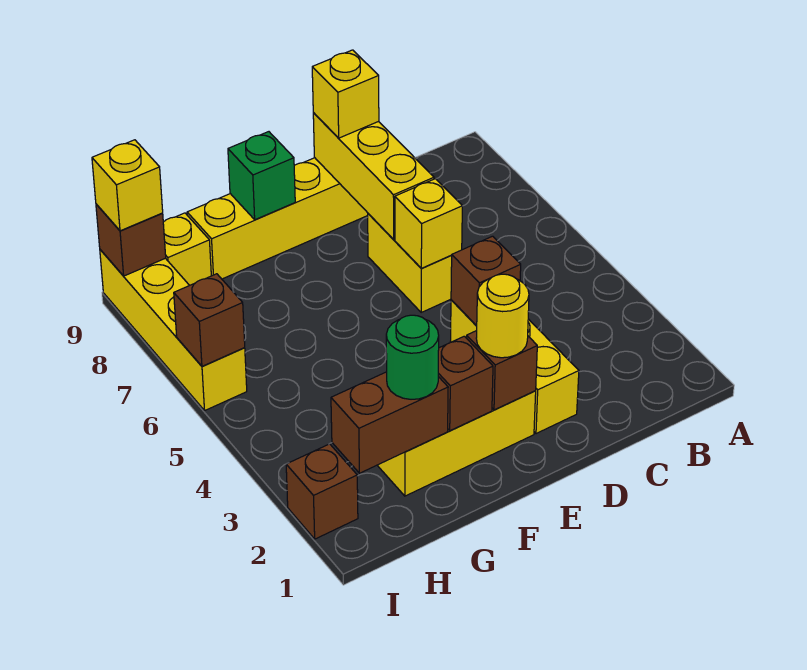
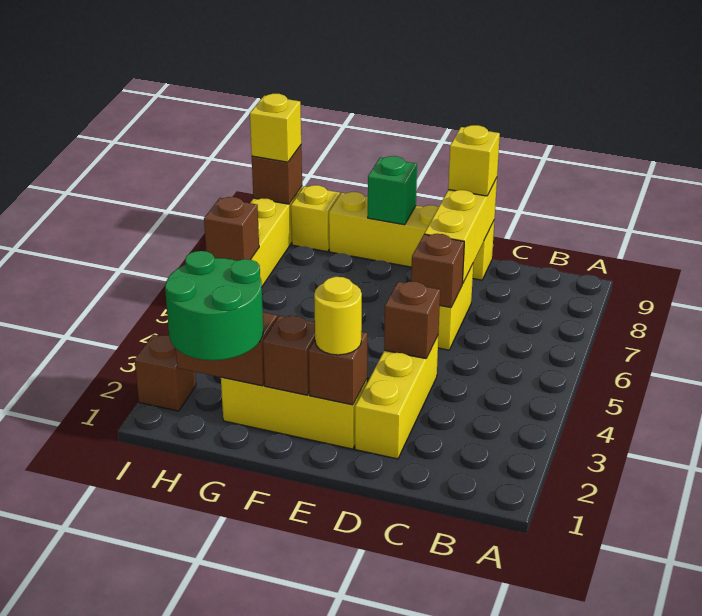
yellow brick D6 level 2 -> brown brick D6 level 2
green round brick G2 level 3 -> green round brick G1:H2 level 3

